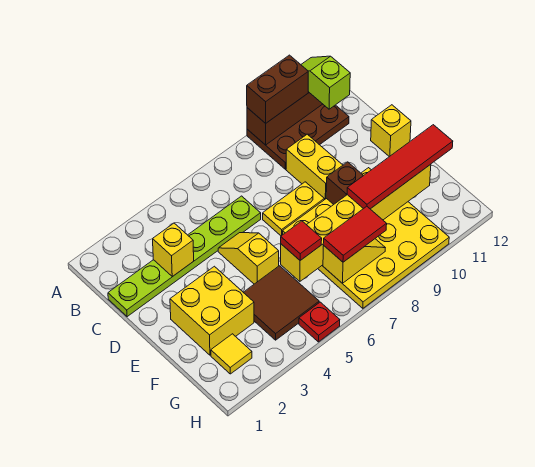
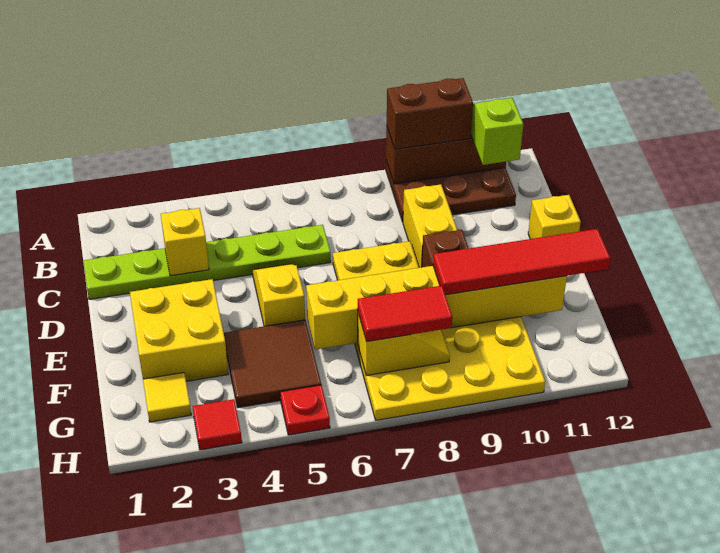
red tile F6 level 3 -> red tile H3 level 1

